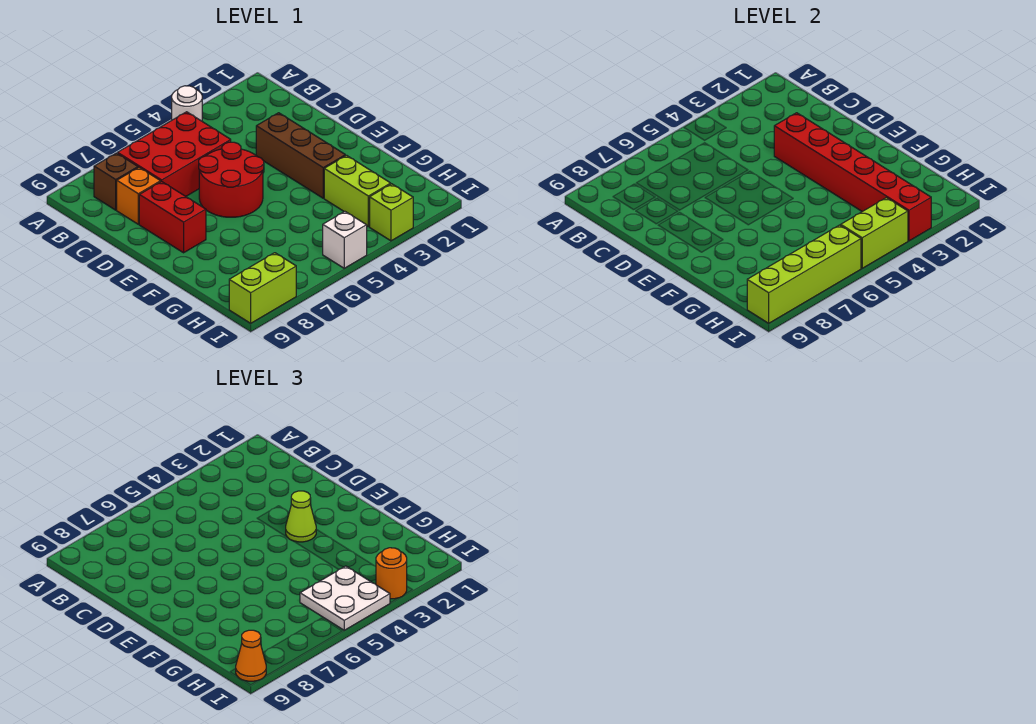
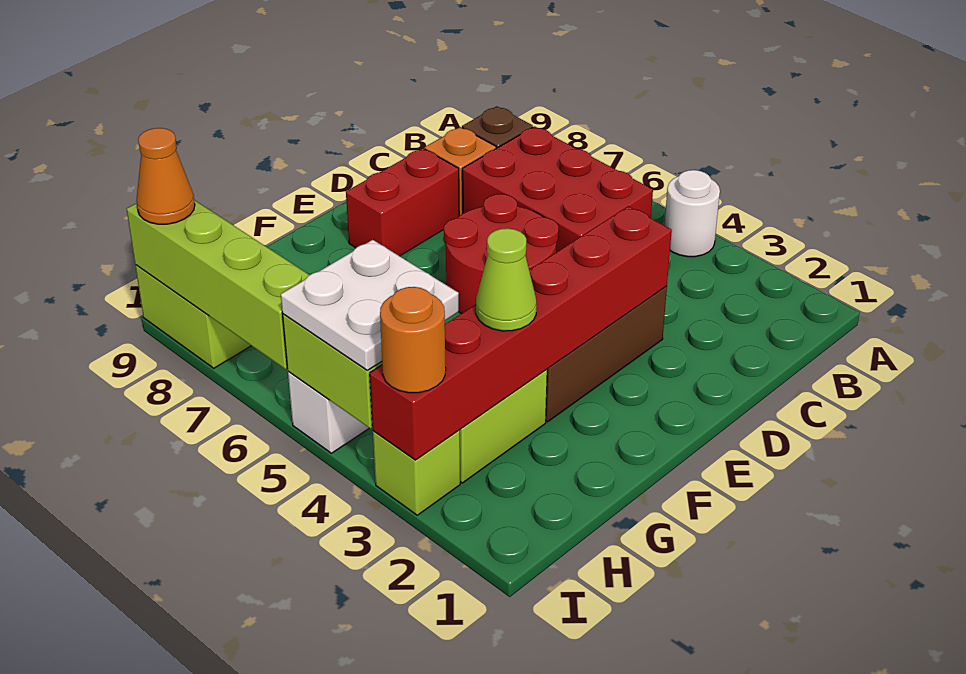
lime cone E3 level 3 -> lime cone G3 level 3

